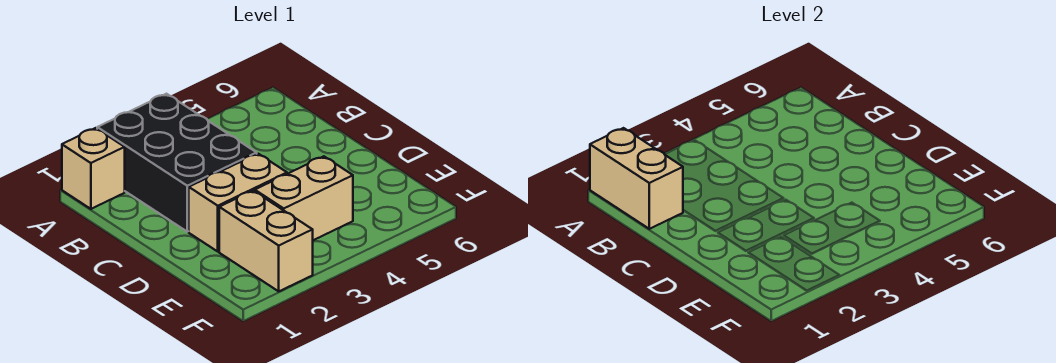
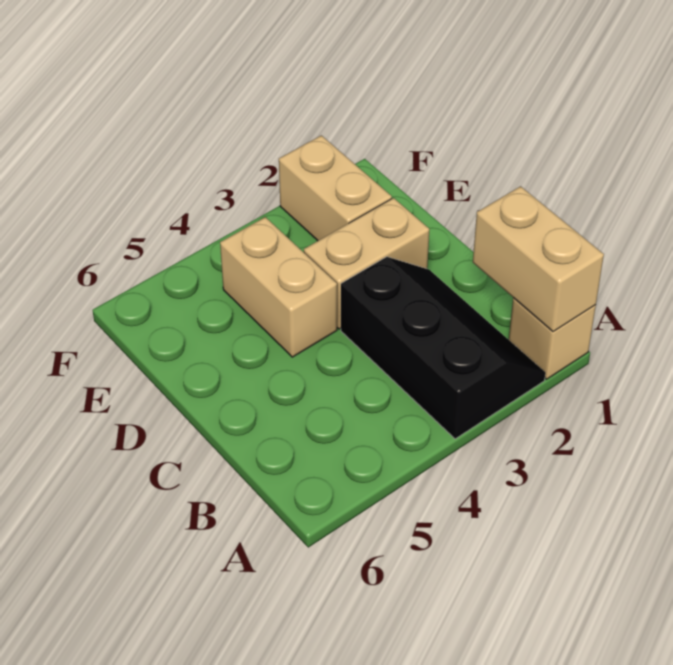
black brick A2:C3 level 1 -> black slope A2:C3 level 1 top 3
tan brick E3:E4 level 1 -> tan brick D4:E4 level 1

